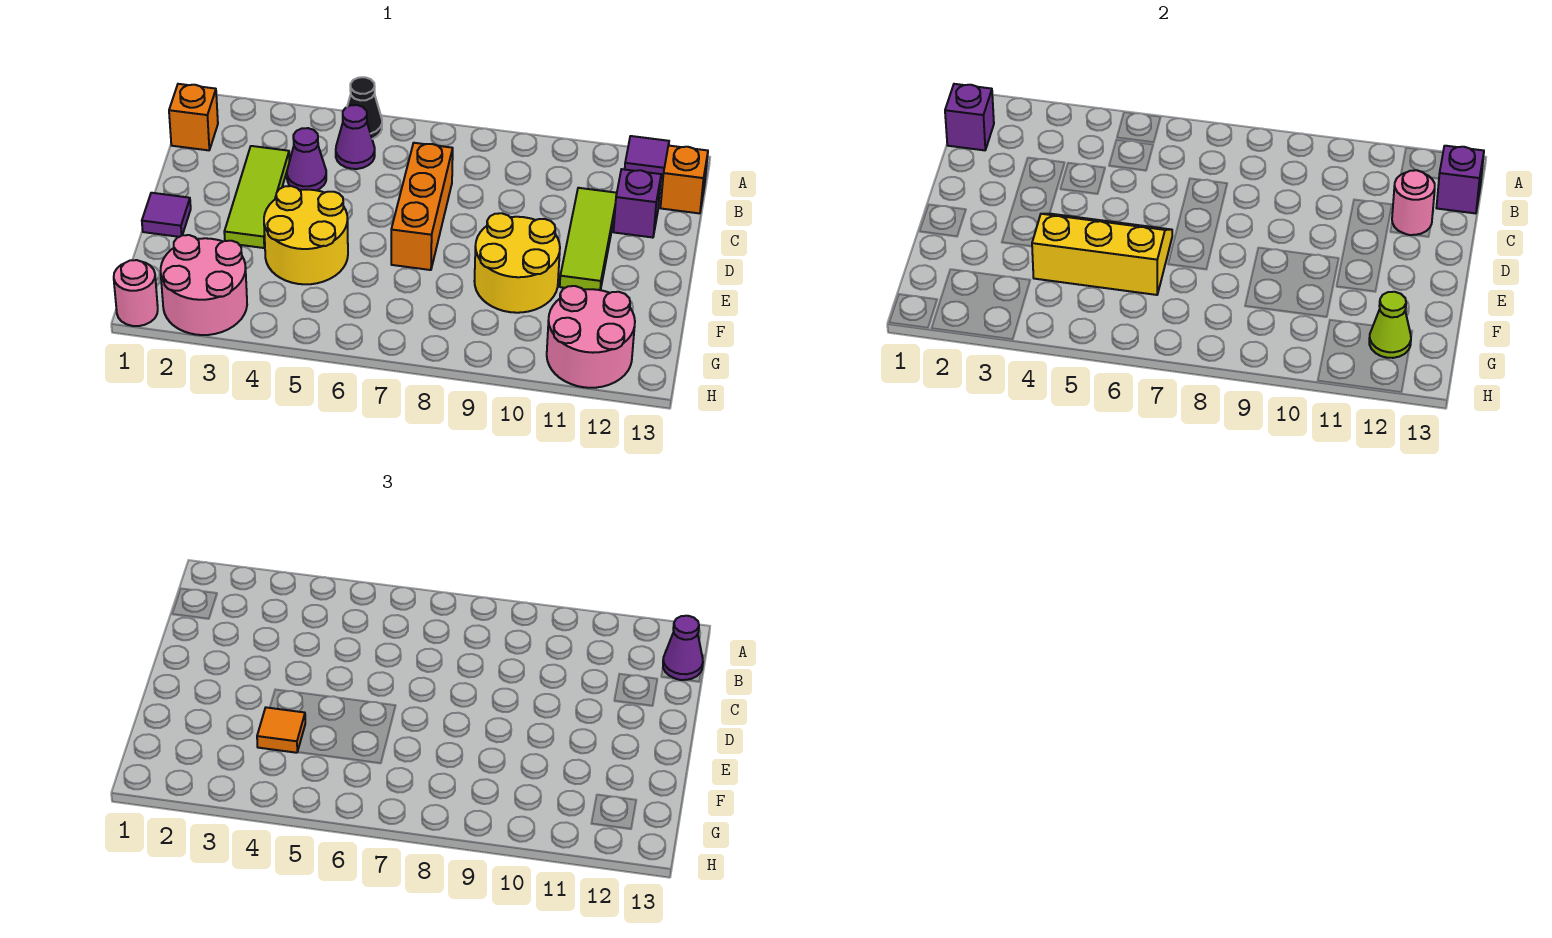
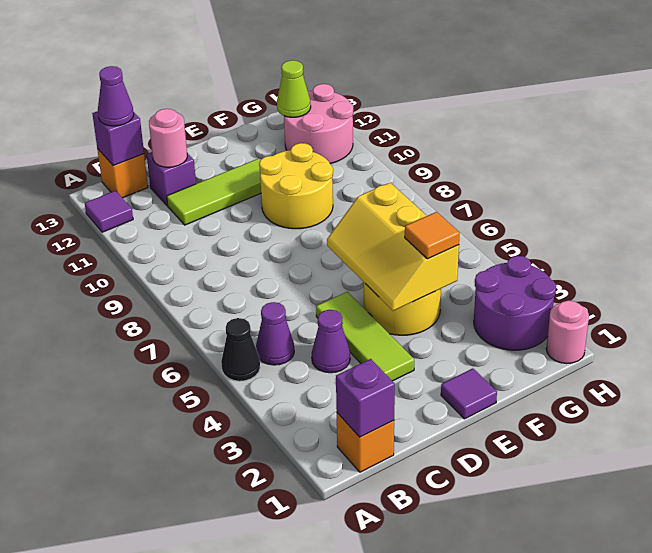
lime tile C3:E3 level 1 -> lime tile D3:D5 level 1
orange brick C7:E7 level 1 -> none
pink round brick G2:H3 level 1 -> purple round brick G2:H3 level 1

